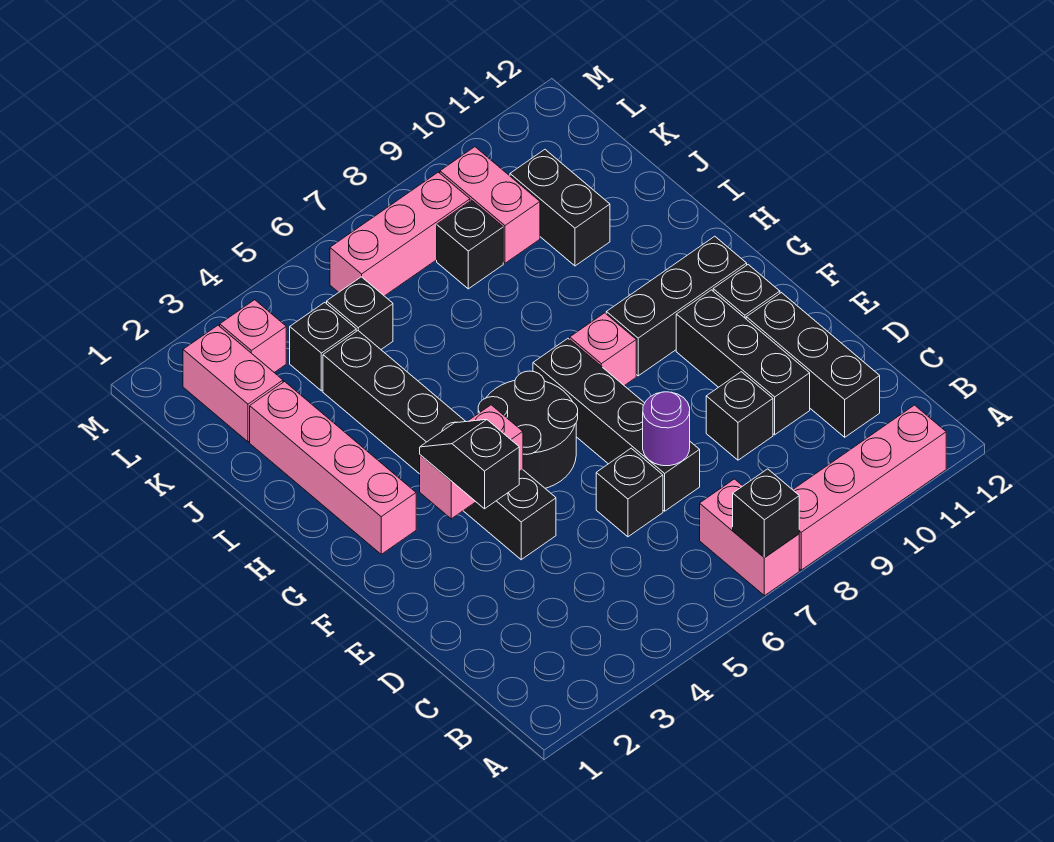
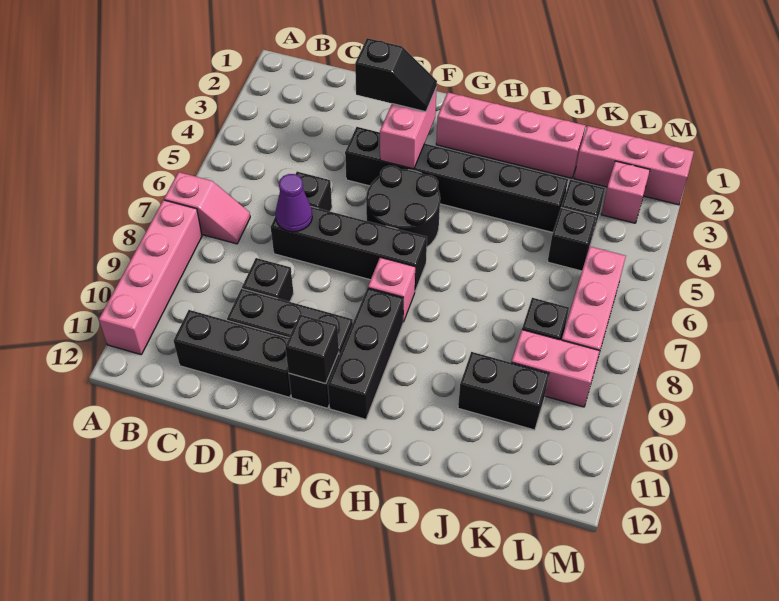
pink brick A7:B7 level 1 -> pink slope A7:B7 level 1 top A
black brick A7 level 2 -> black brick F11 level 2
purple round brick D7 level 2 -> purple cone D7 level 2
pink brick K2:L2 level 1 -> pink brick K2:M2 level 1

